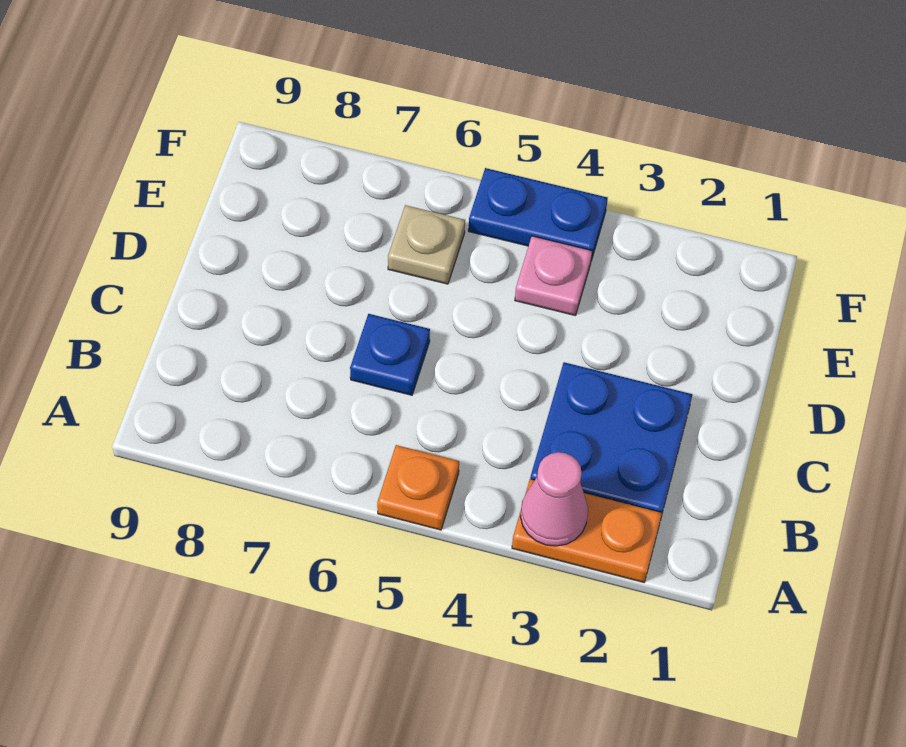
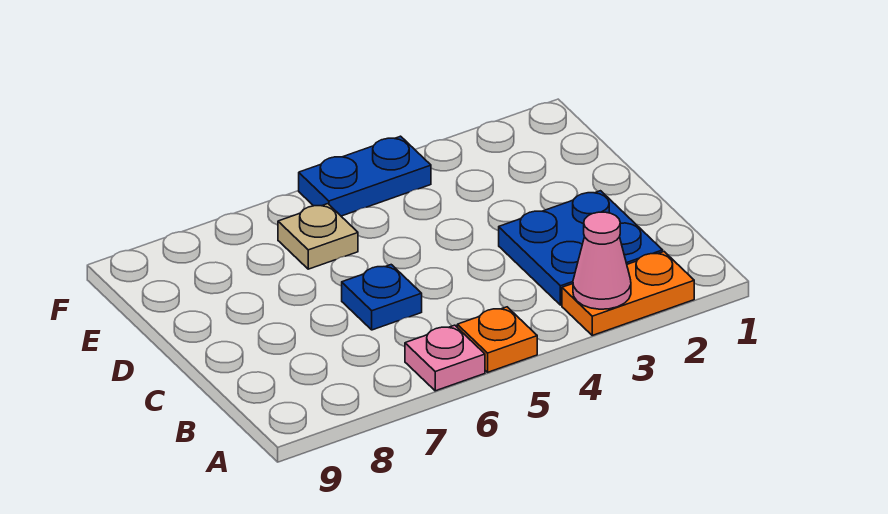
pink plate E4 level 1 -> pink plate A6 level 1

